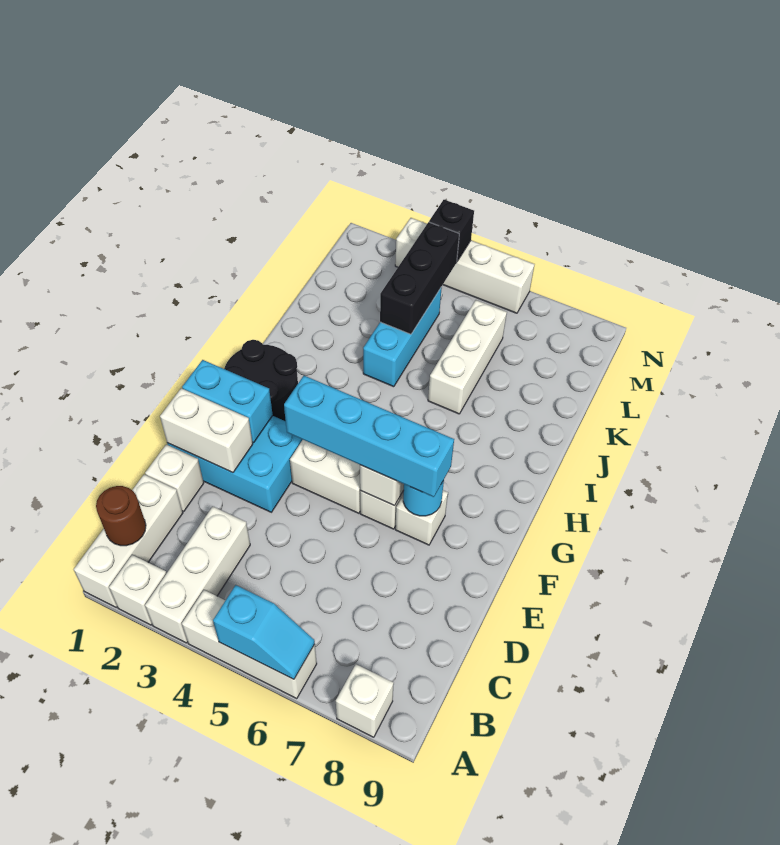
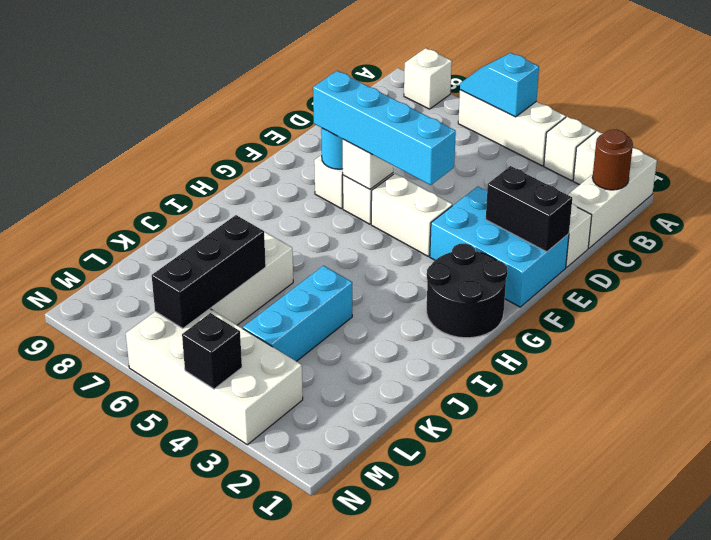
white brick A3:C3 level 1 -> white brick A3 level 1
white brick E1:E2 level 2 -> black brick E1:E2 level 2
cyan brick F1:F2 level 2 -> none
black brick K4:M4 level 2 -> black brick K6:M6 level 2
white brick N3:N6 level 1 -> white brick M3:N6 level 1

